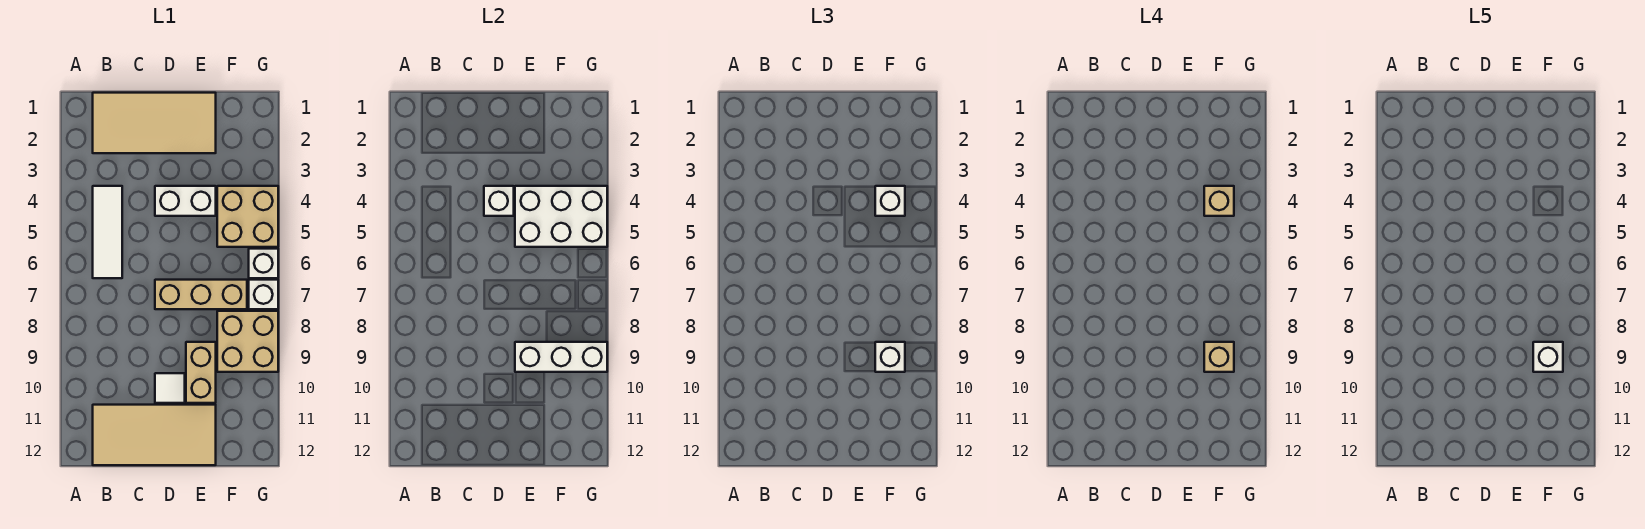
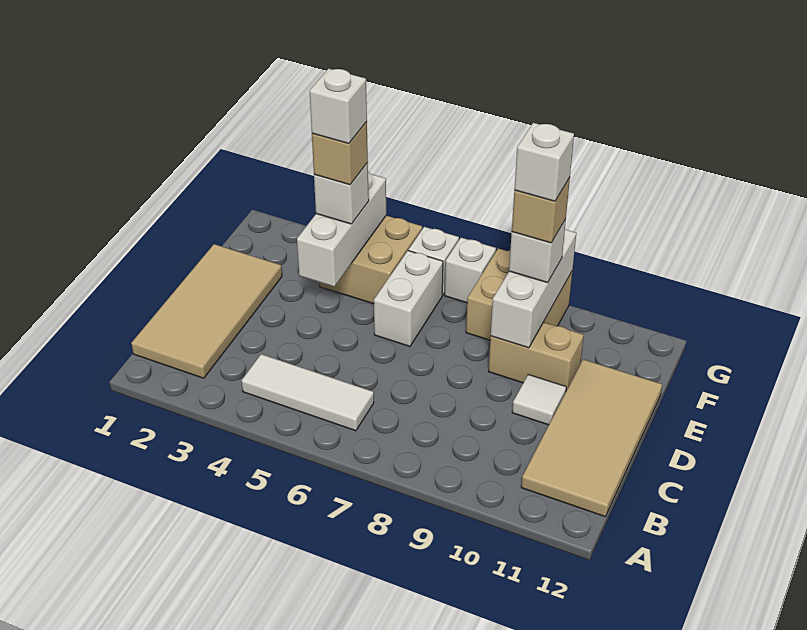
white brick D4:E4 level 1 -> white brick E6:F6 level 1
white brick D4 level 2 -> white brick F4 level 5
tan brick D7:F7 level 1 -> none
white brick E4:G5 level 2 -> white brick E4:G4 level 2

